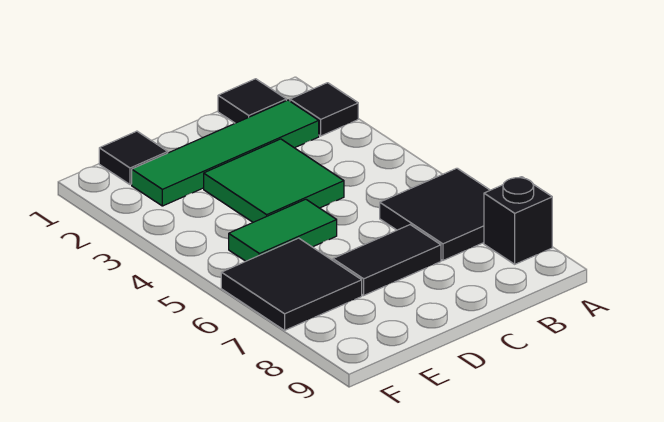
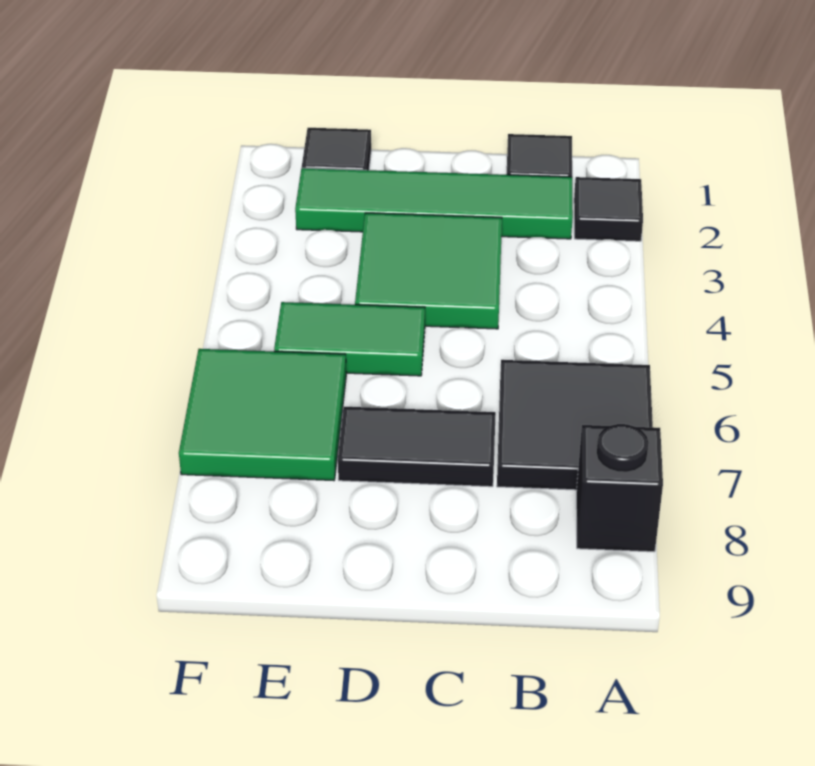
black tile E6:F7 level 1 -> green tile E6:F7 level 1

